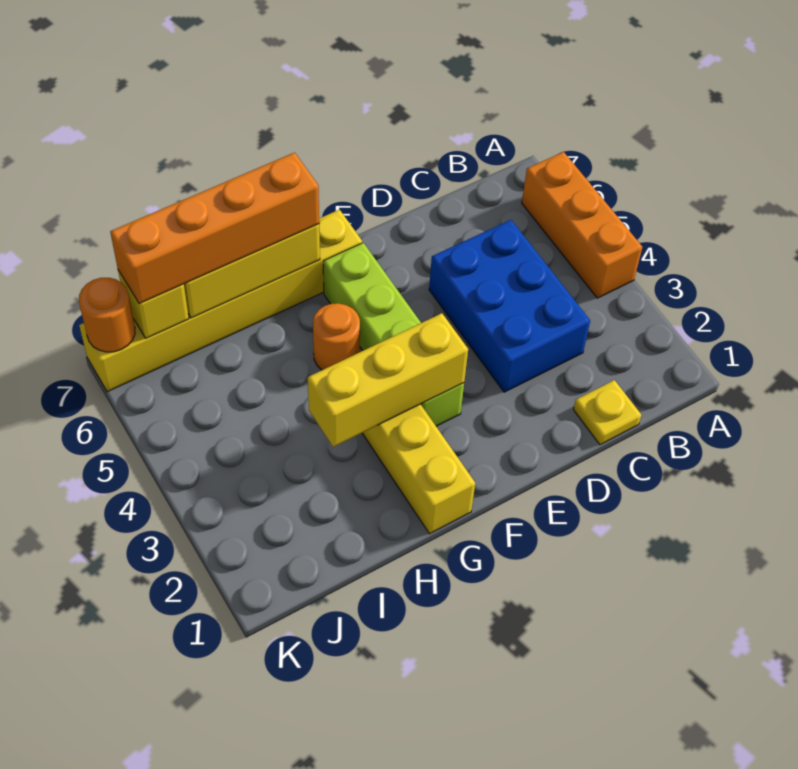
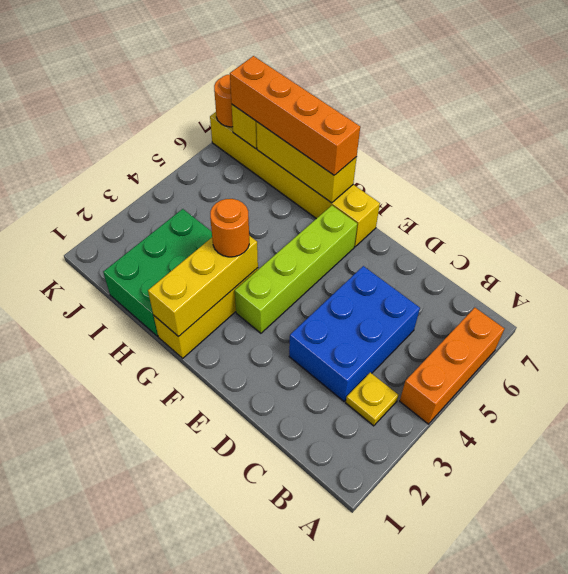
yellow plate C1 level 1 -> yellow plate B3 level 1
yellow brick F3:H3 level 2 -> yellow brick G1:G3 level 2
orange round brick G5 level 1 -> orange round brick G3 level 3
none -> green brick H1:I3 level 1

